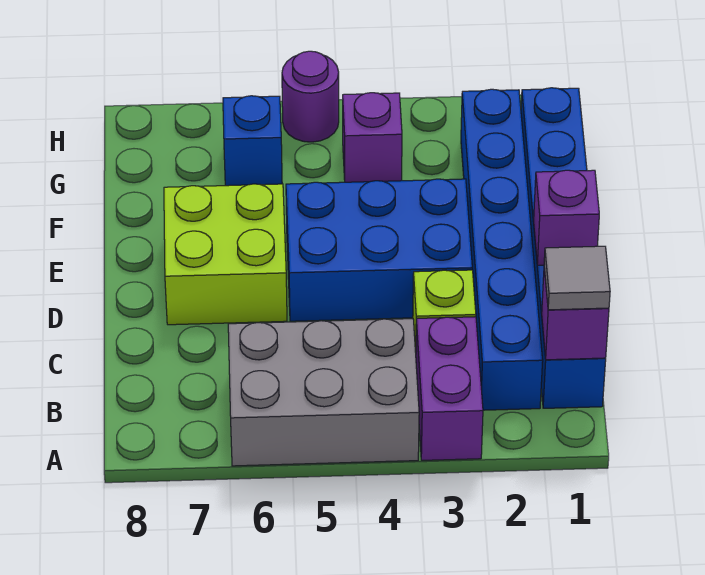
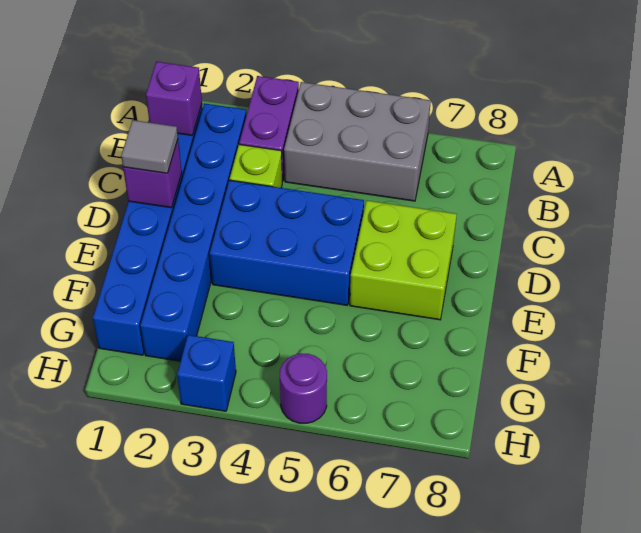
grey tile B1 level 3 -> grey tile D1 level 3
purple brick G4 level 1 -> none
blue brick G6 level 1 -> blue brick H3 level 1

